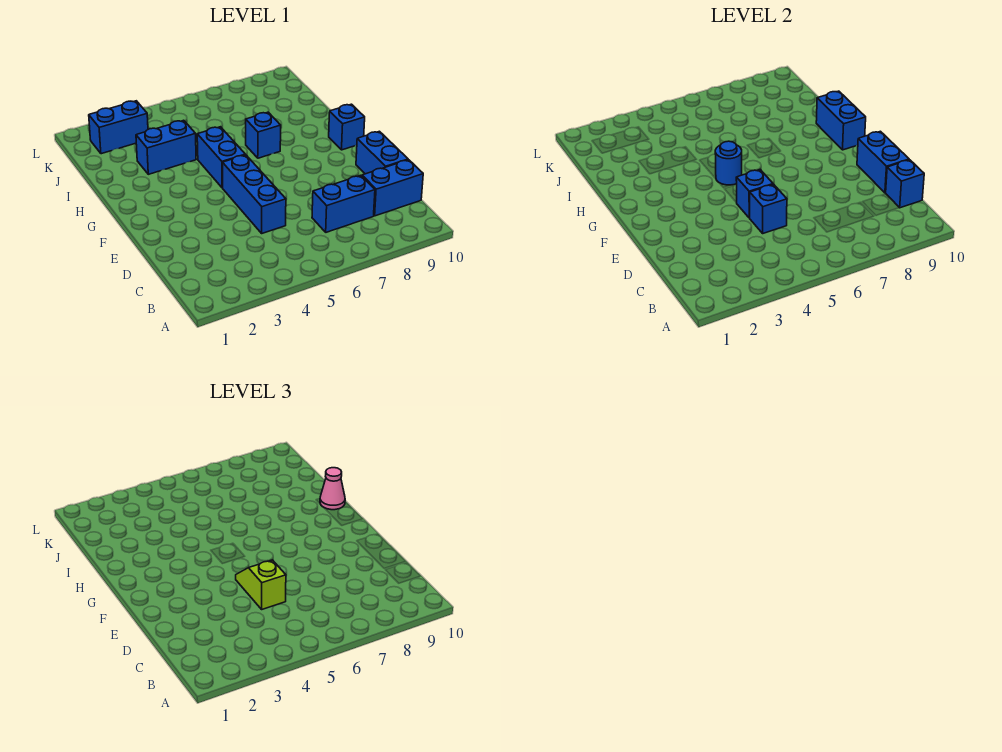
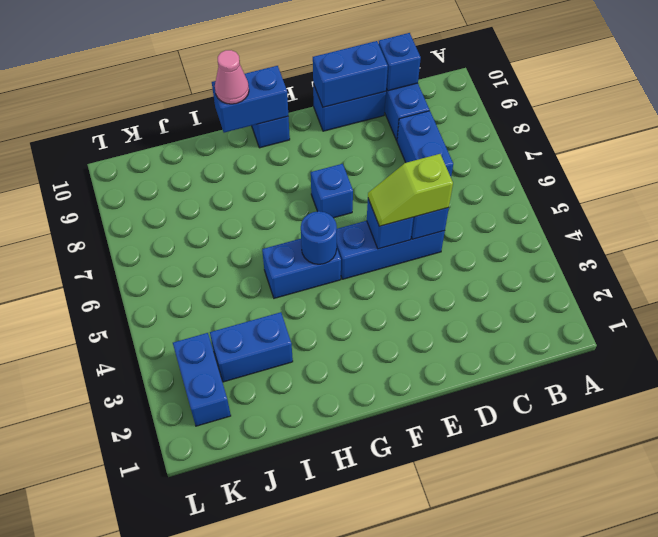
blue brick H7 level 1 -> blue brick F7 level 1
blue brick I3:I4 level 1 -> blue brick I3:J3 level 1

